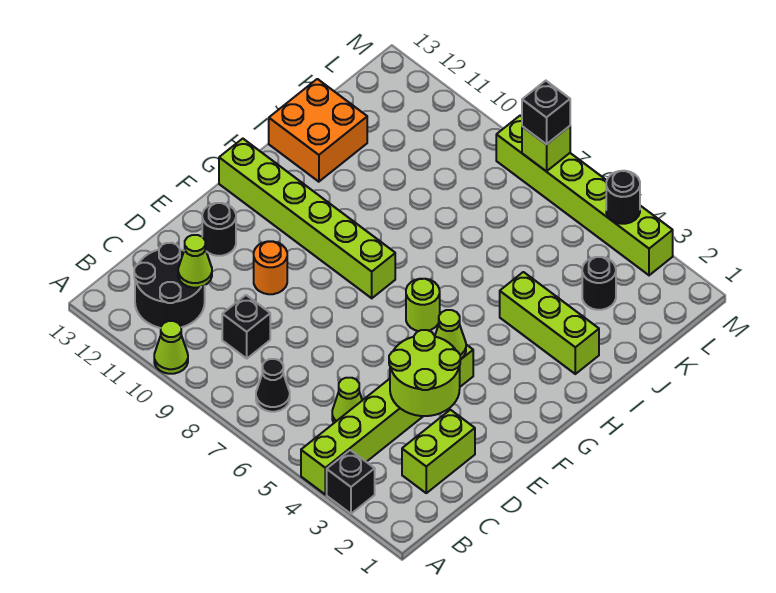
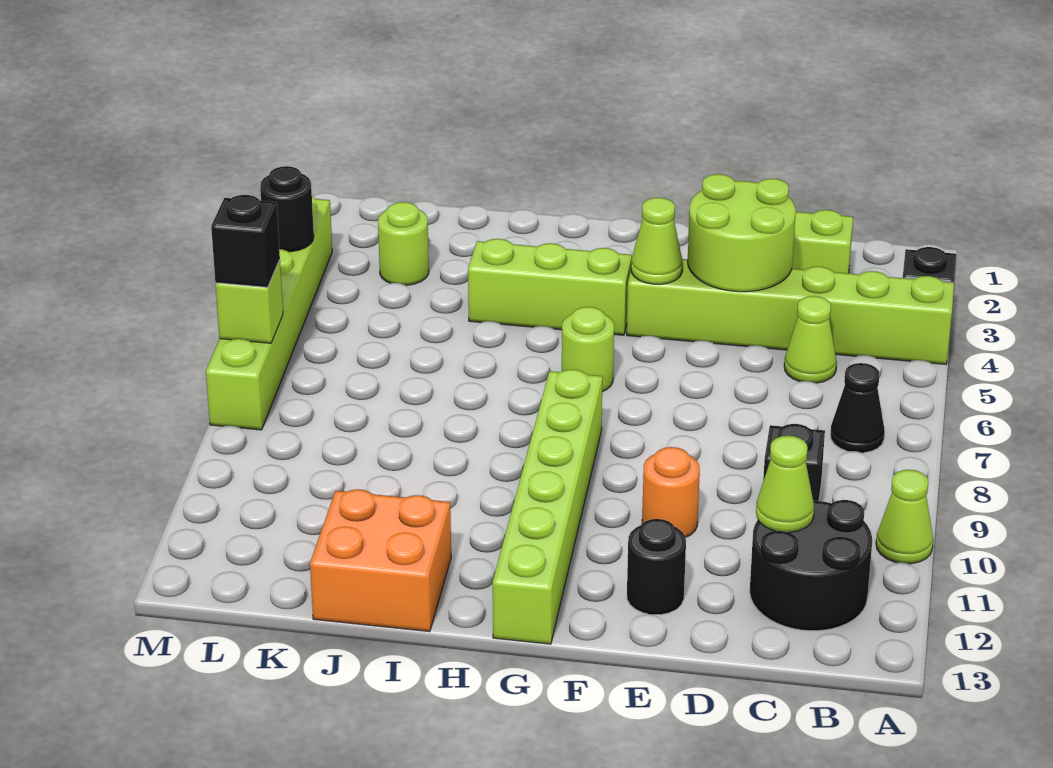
lime brick I2:I4 level 1 -> lime brick G4:I4 level 1
black round brick K3 level 1 -> lime round brick K3 level 1

